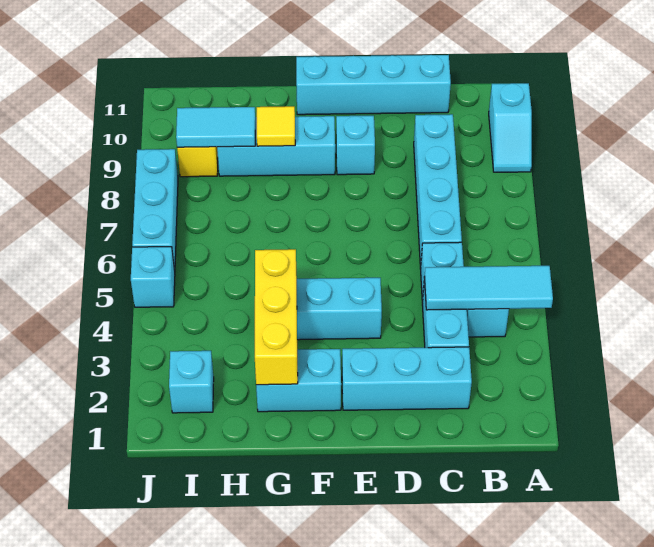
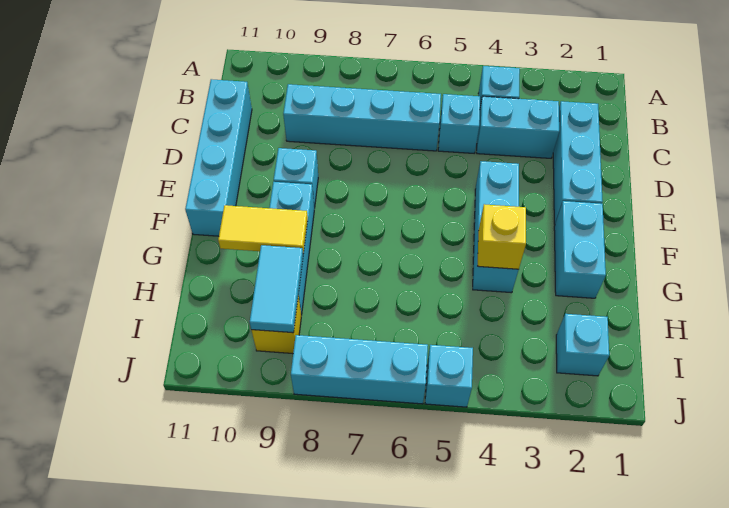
cyan tile A4:C4 level 2 -> none
cyan slope A9:A10 level 1 top 10 -> none
yellow brick G2:G4 level 2 -> yellow brick G4 level 2
yellow tile G9 level 2 -> yellow tile G9:G10 level 2

